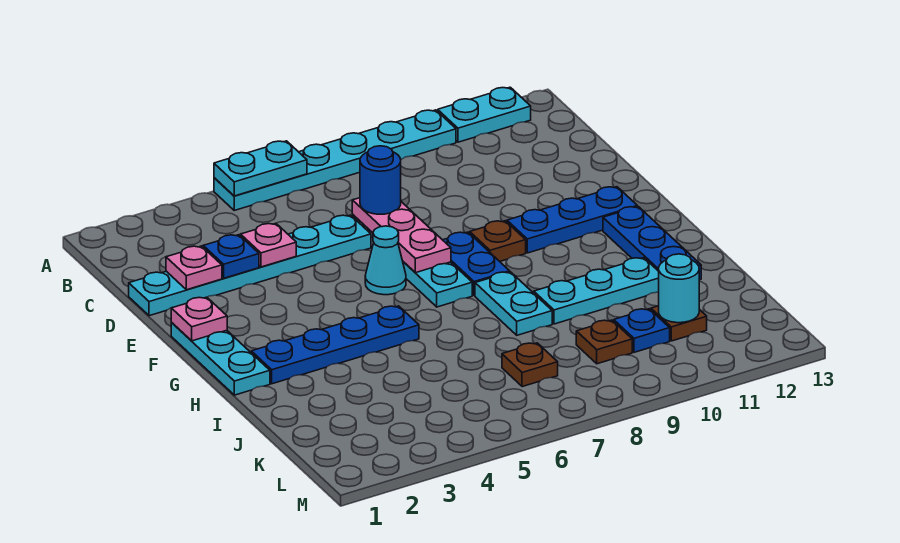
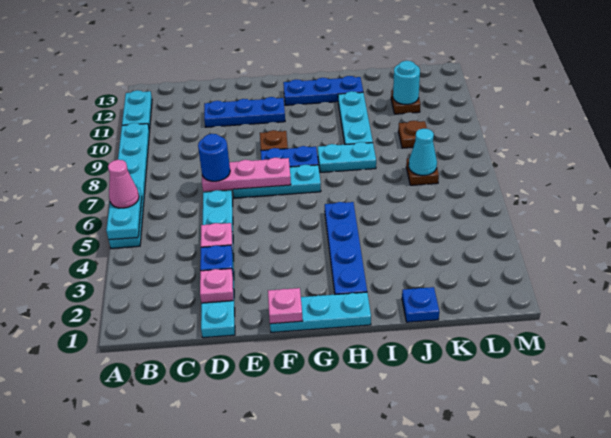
none -> pink cone A6 level 3
cyan cone F6 level 1 -> cyan cone K7 level 2
blue plate F10:F12 level 1 -> blue plate D11:F11 level 1
blue plate K10 level 1 -> blue plate J1 level 1

